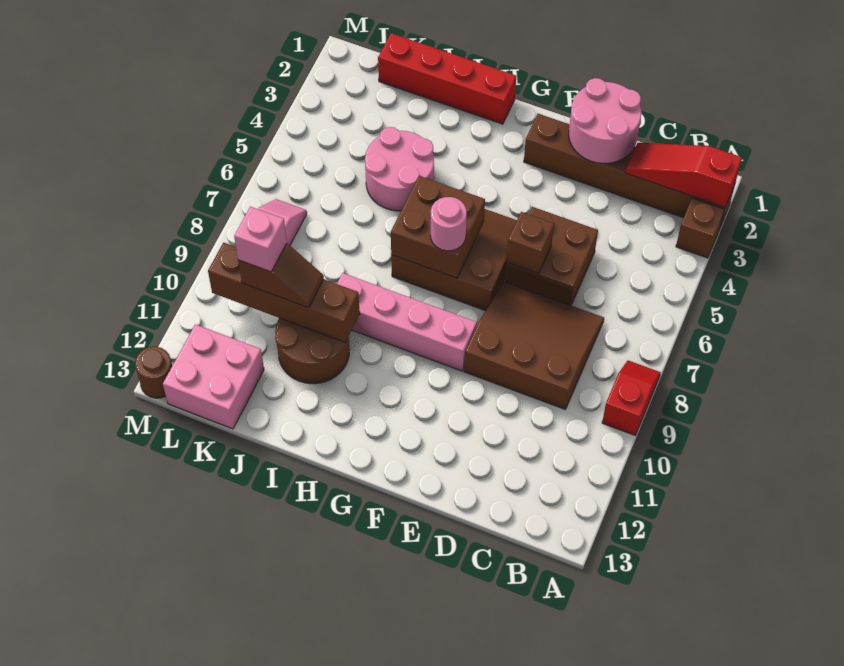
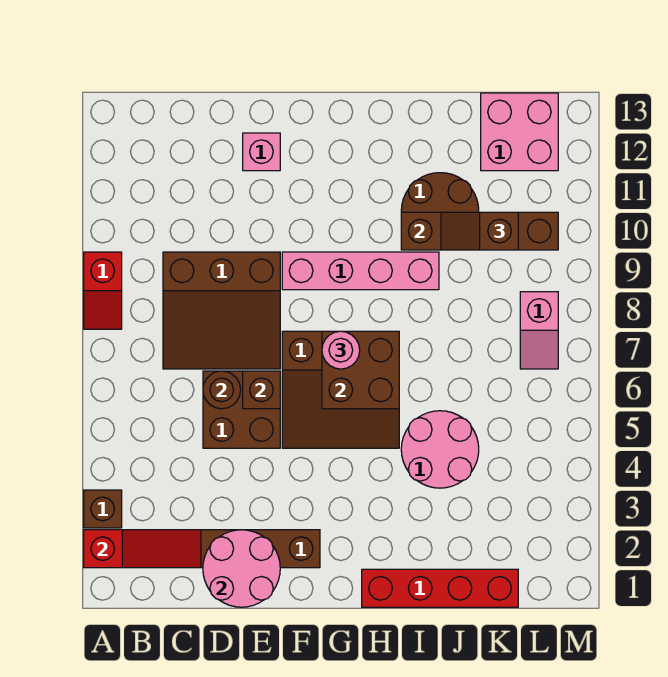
pink brick K10 level 4 -> pink brick E12 level 1
brown round brick M13 level 1 -> brown round brick D6 level 2

